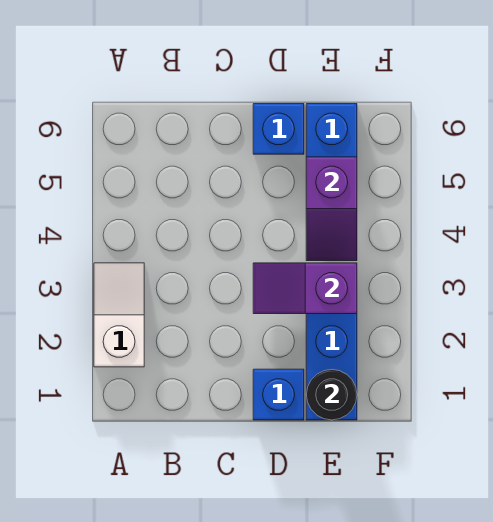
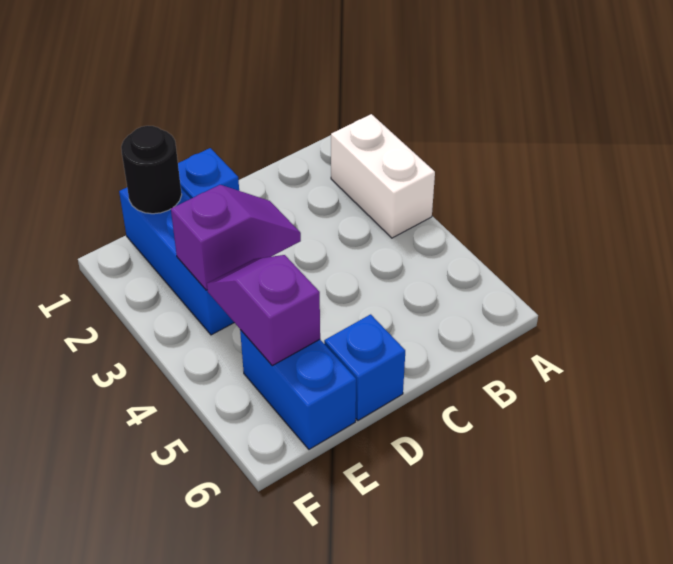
white slope A2:A3 level 1 top 2 -> white brick A2:A3 level 1

